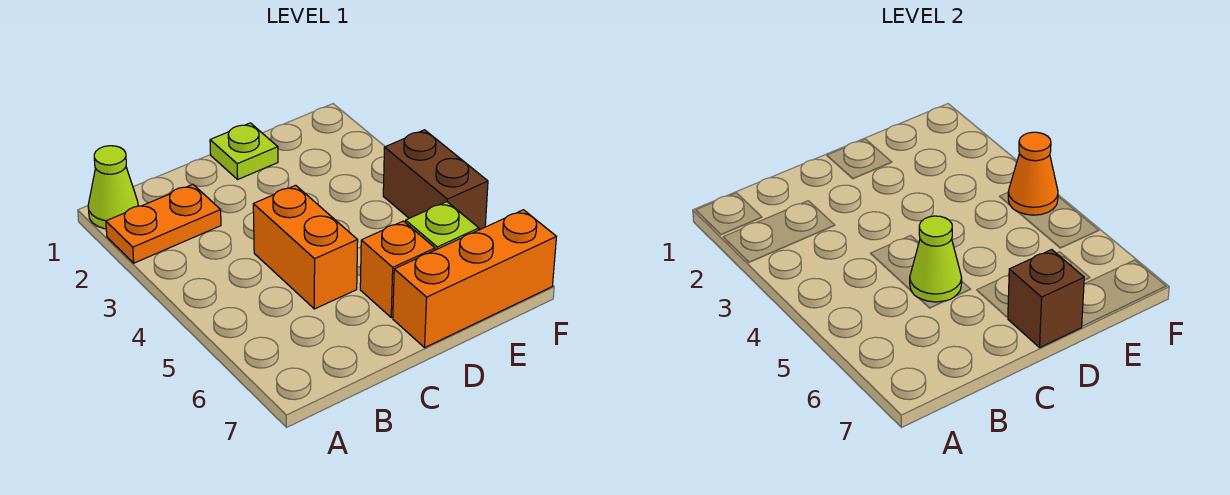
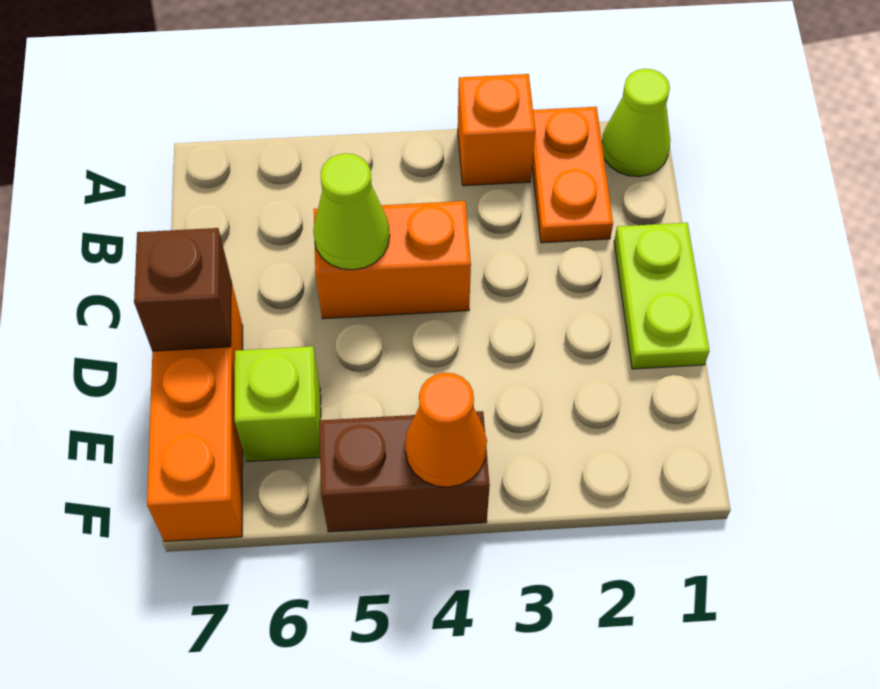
lime plate D1 level 1 -> lime plate C1:D1 level 1
orange brick D6 level 1 -> orange brick A3 level 1

